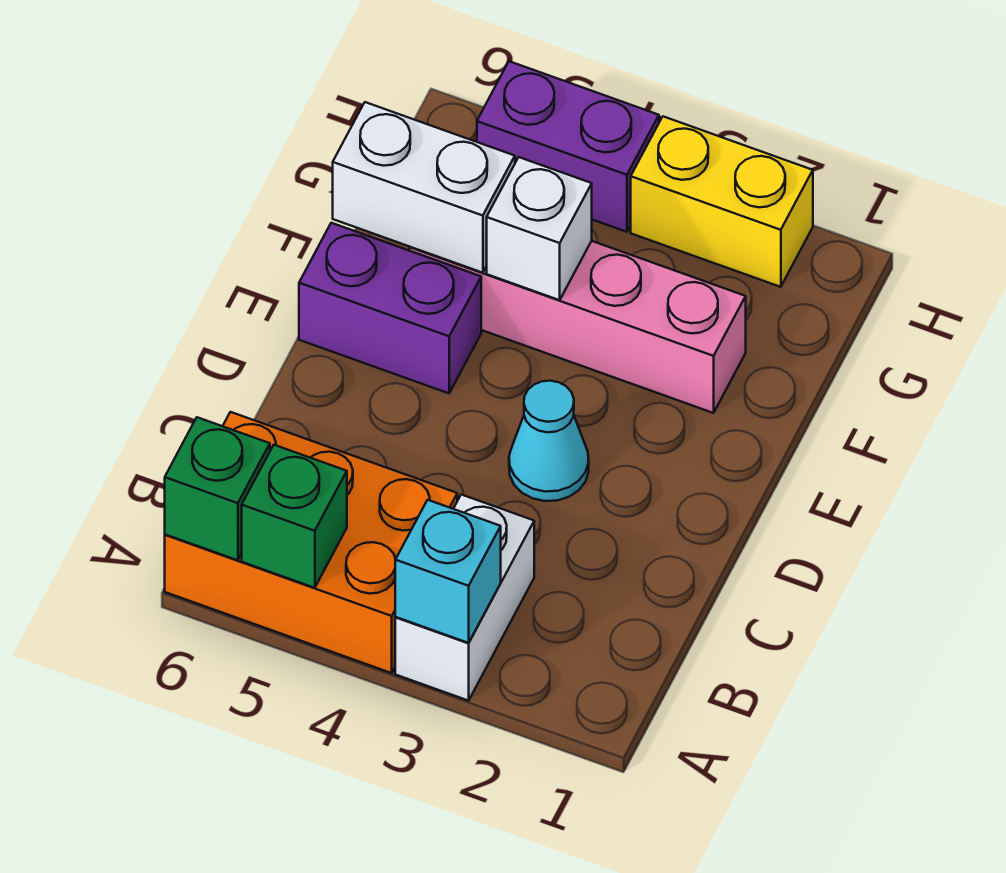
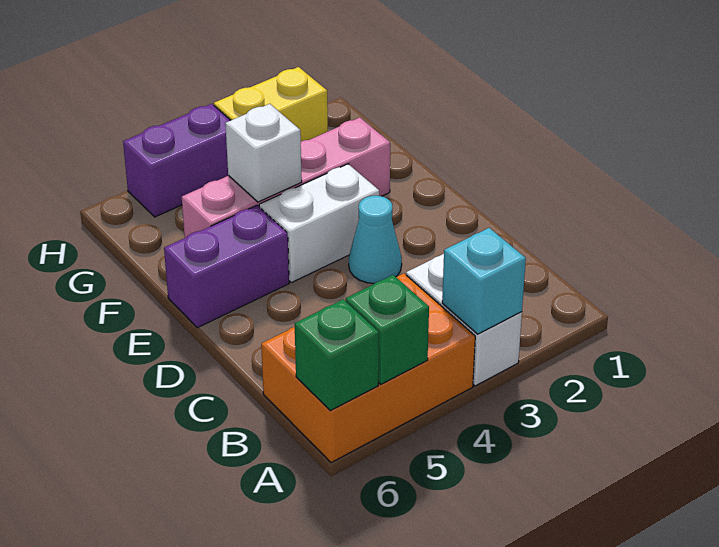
white brick F5:F6 level 2 -> white brick E3:E4 level 1

